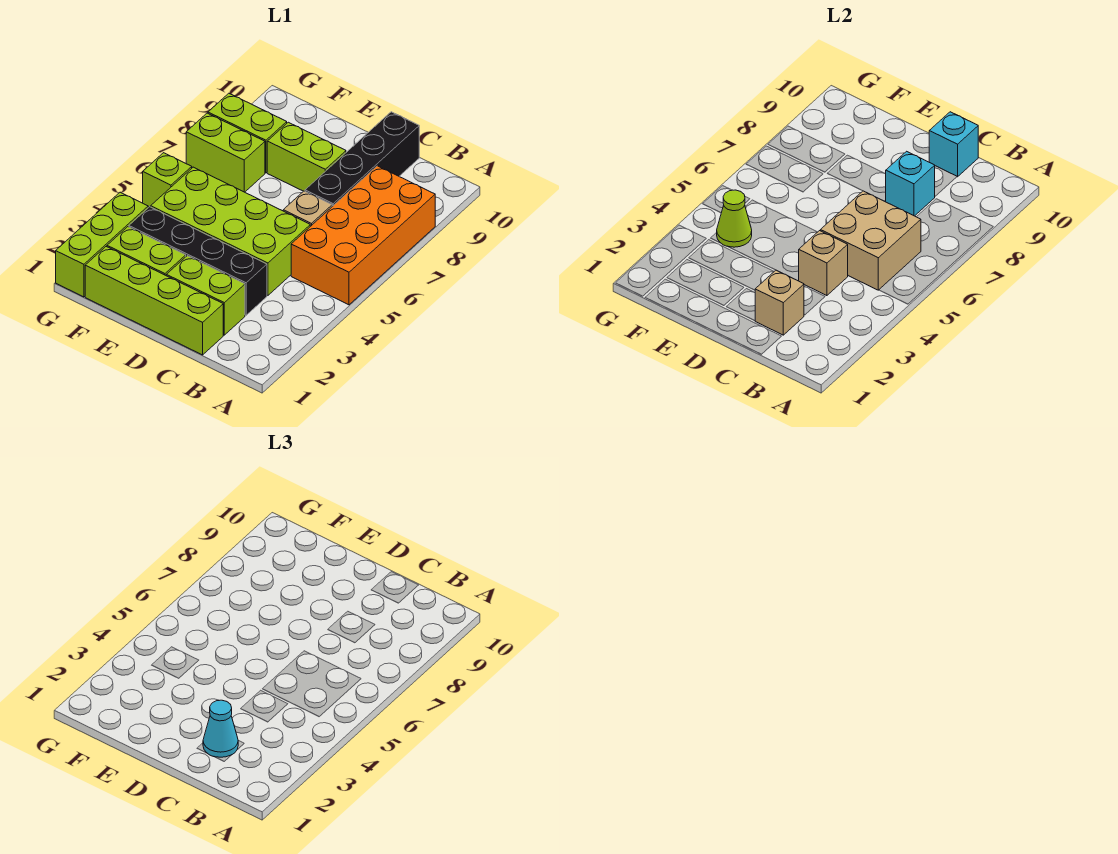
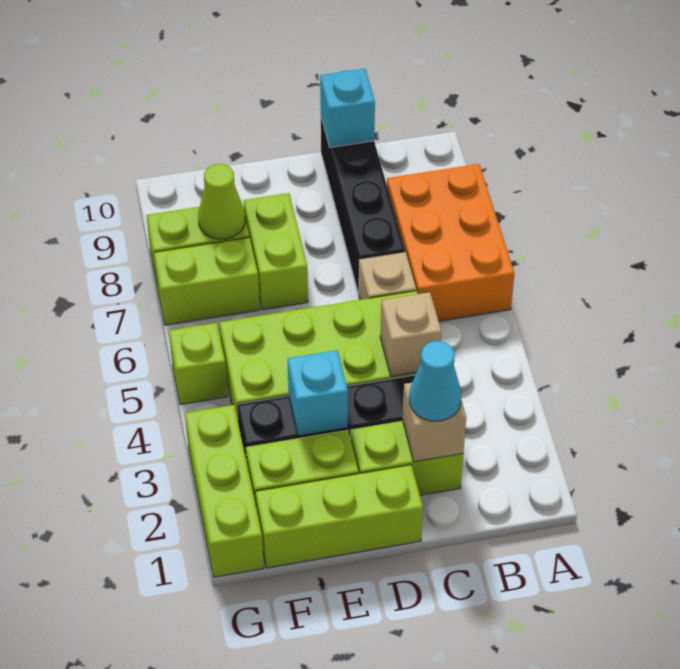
orange brick A5:B8 level 1 -> orange brick A6:B8 level 1
tan brick B5:C6 level 2 -> none
lime brick C1:F1 level 1 -> lime brick D1:F1 level 1
cyan brick C8 level 2 -> cyan brick E3 level 2
lime brick D8:E8 level 1 -> lime brick E7:E8 level 1
lime cone F4 level 2 -> lime cone F8 level 2

